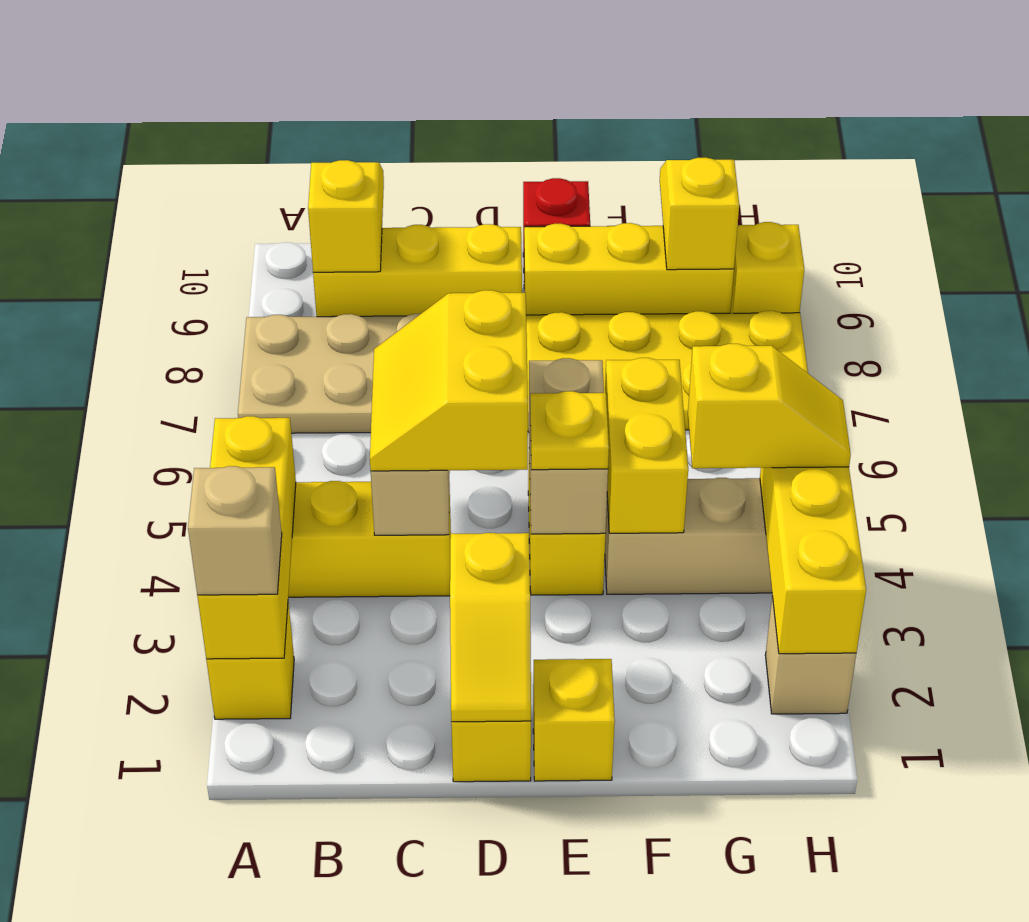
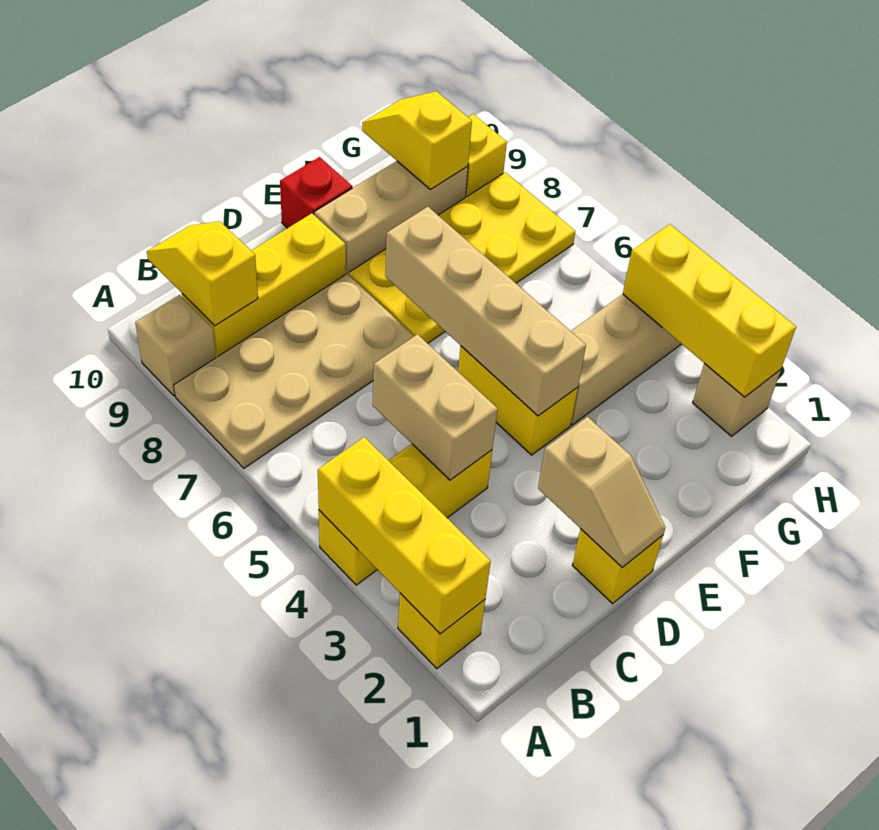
tan brick A2 level 3 -> tan brick A9 level 1
yellow slope C4:D5 level 3 top D -> none
yellow slope D1:D2 level 2 top 2 -> tan slope D1:D2 level 2 top 2
yellow brick E1 level 1 -> none
tan brick E4:E5 level 2 -> tan brick E4:E7 level 2
yellow plate E4 level 3 -> none
yellow brick E9:G9 level 1 -> tan brick E9:G9 level 1
yellow brick F4:F5 level 2 -> none
yellow slope G4:H4 level 3 top G -> none

